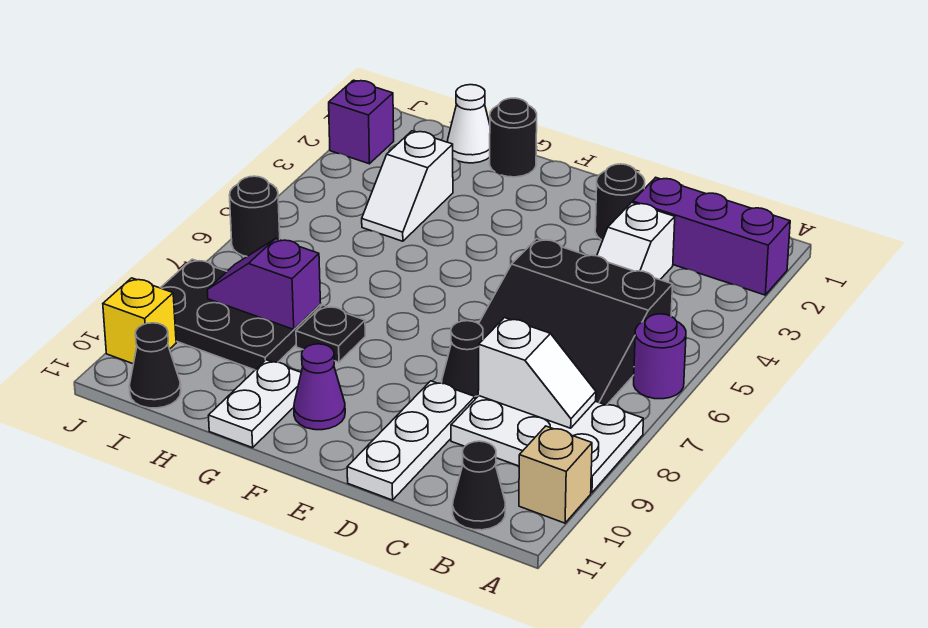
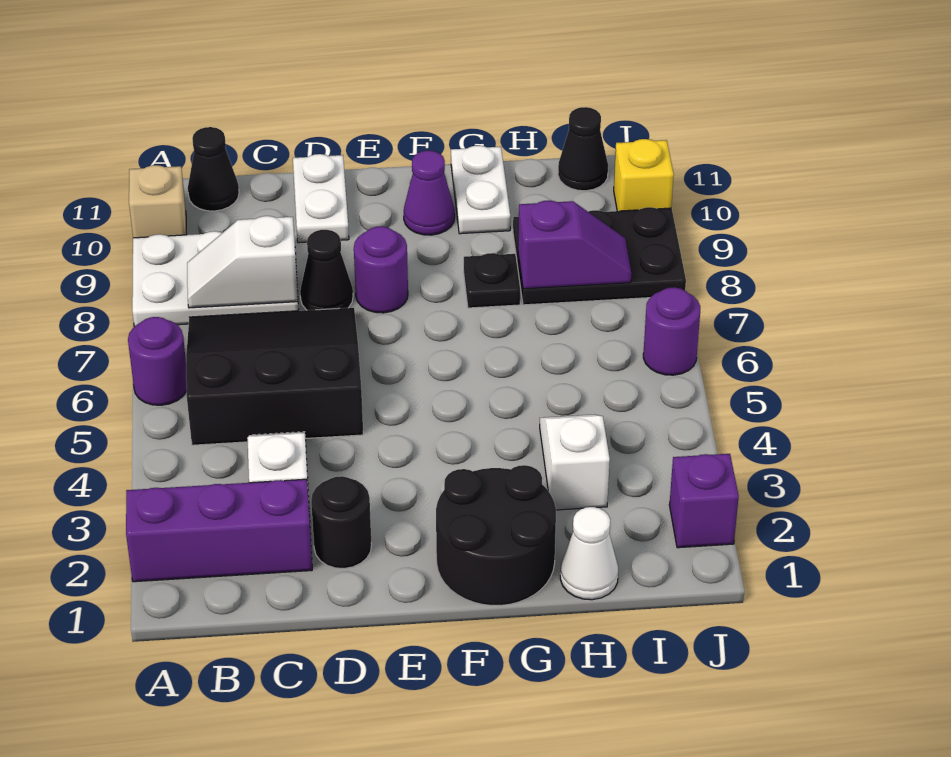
white plate D9:D11 level 1 -> white plate D10:D11 level 1
none -> purple round brick E8 level 1
black round brick G1 level 1 -> black round brick F1:G2 level 1
black round brick J6 level 1 -> purple round brick J6 level 1

